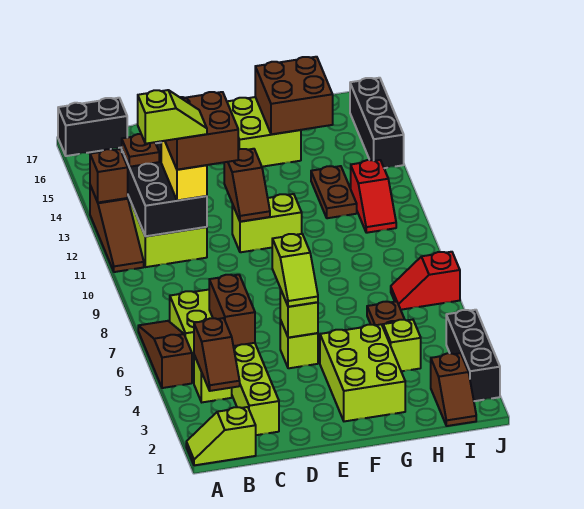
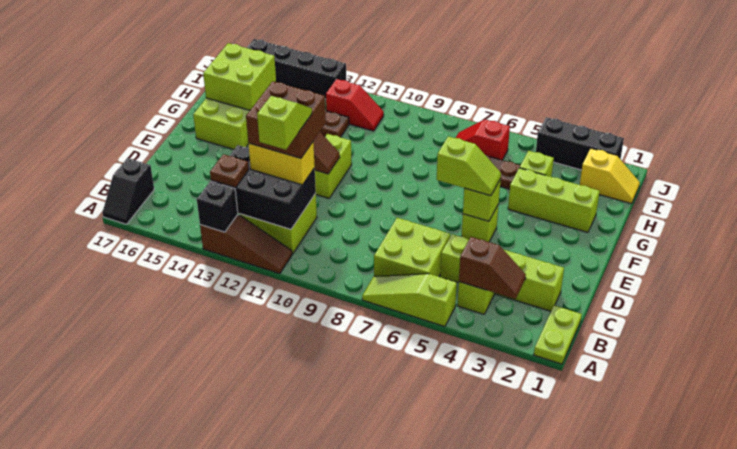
lime slope A1:B1 level 1 top B -> lime plate A1:B1 level 1
brown slope A5:A7 level 1 top 5 -> lime slope A5:A7 level 1 top 5
brown brick A13 level 2 -> black brick A13 level 2
black brick A17:B17 level 1 -> black slope A17:B17 level 1 top B
brown brick C5:C6 level 2 -> none
lime brick F2:G4 level 1 -> lime brick G2:G4 level 1
brown brick G15:H16 level 2 -> lime brick G15:H16 level 2
brown slope I1:I2 level 1 top 2 -> yellow slope I1:I2 level 1 top 2
red slope I7:J7 level 1 top J -> red slope I6:I7 level 1 top 6
black brick J14:J16 level 1 -> black brick J13:J16 level 1

